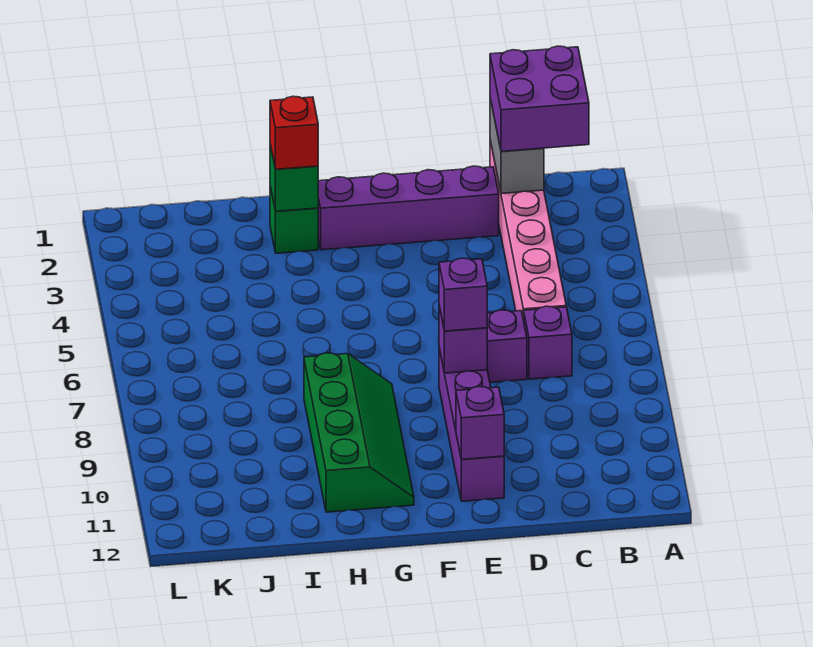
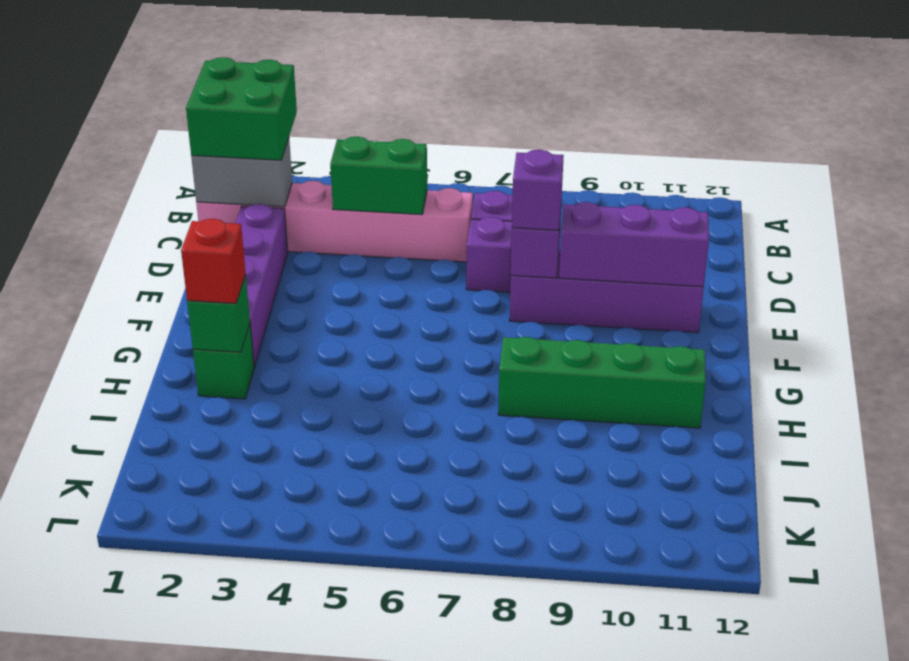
purple brick B1:C2 level 3 -> green brick B1:C2 level 3
none -> green brick C4:C5 level 2
purple brick E11 level 2 -> purple brick E9:E11 level 2

